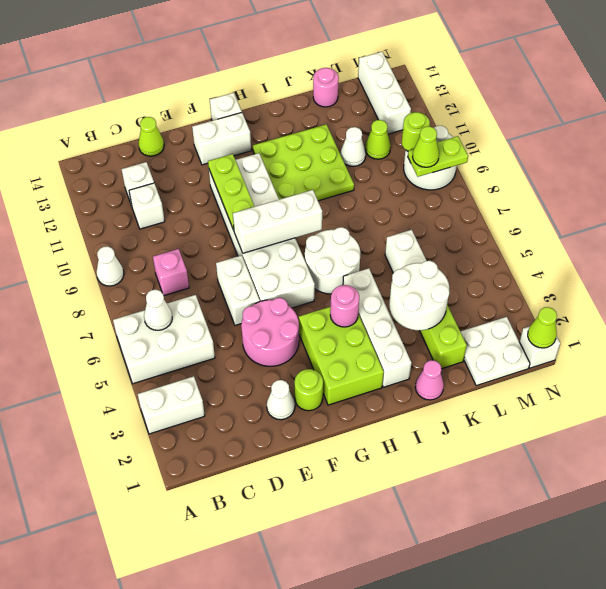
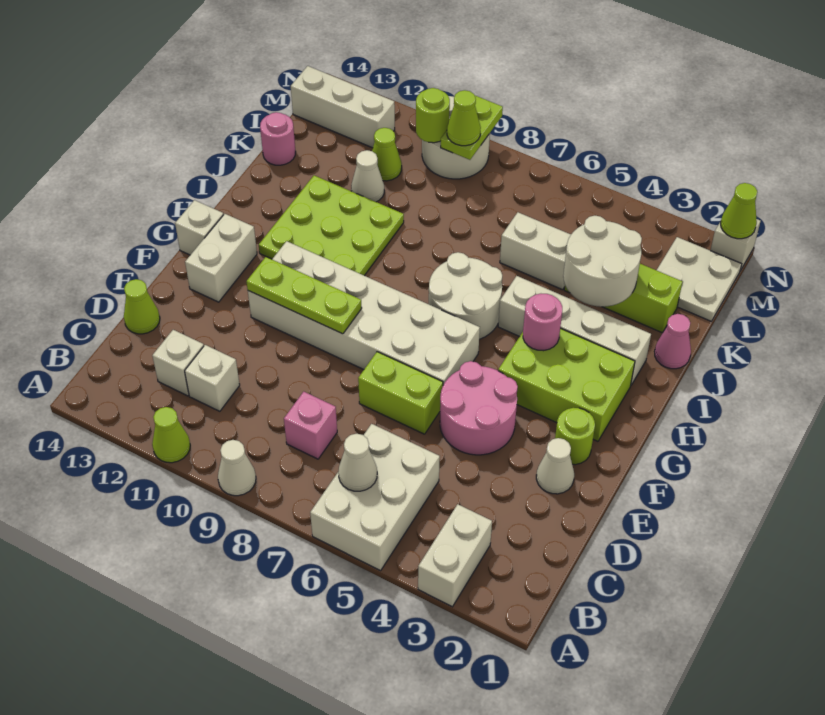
none -> lime cone A11 level 1
white brick E6:E7 level 1 -> lime brick E6:E7 level 1
white brick F8:H8 level 2 -> none

